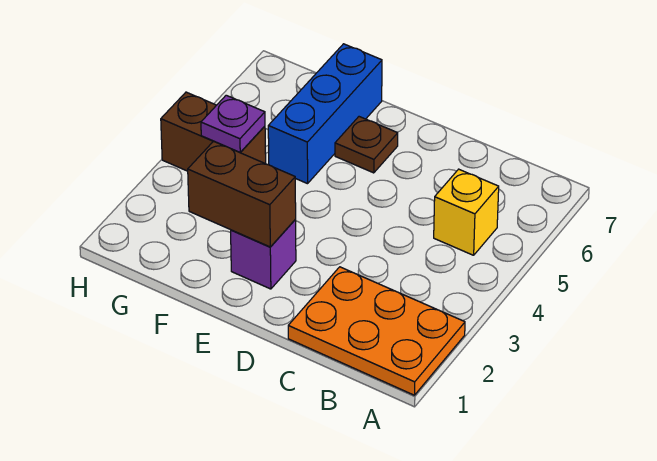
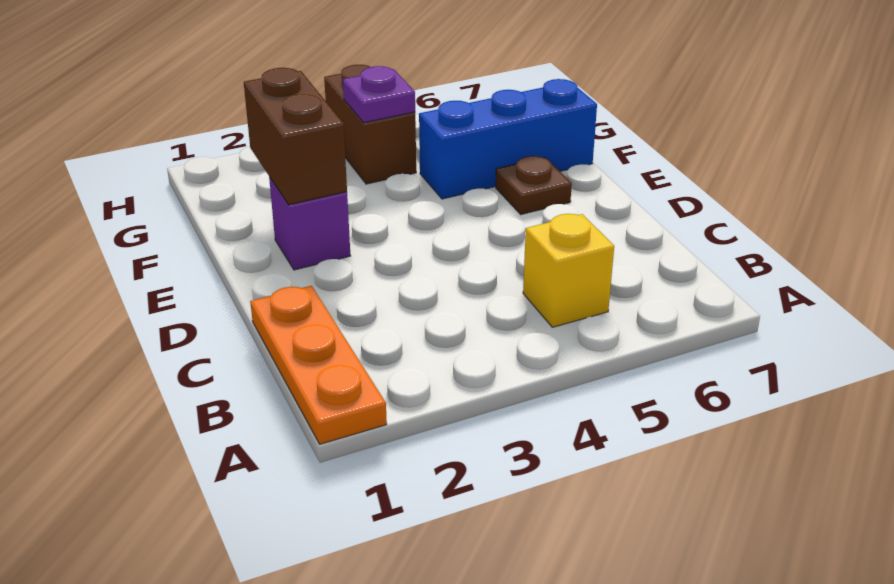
orange plate A1:C2 level 1 -> orange plate A1:C1 level 1

